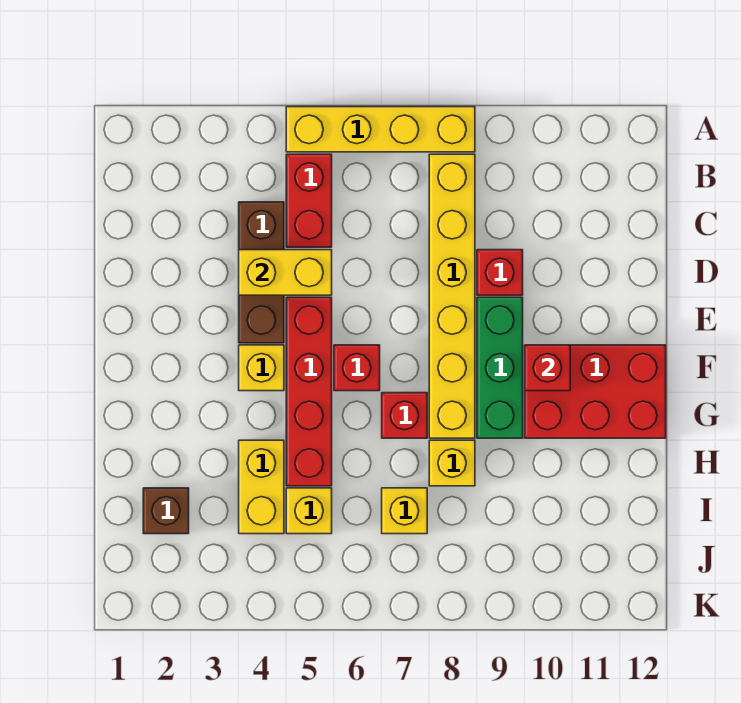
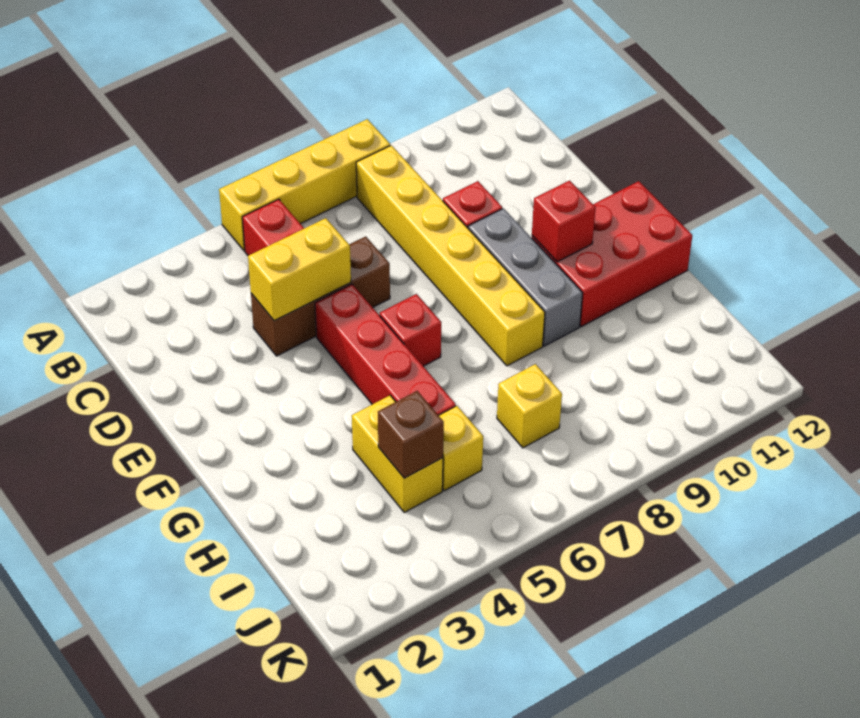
brown brick C4:E4 level 1 -> brown brick D4:D6 level 1
green brick E9:G9 level 1 -> grey brick E9:G9 level 1
yellow brick F4 level 1 -> none
red brick G7 level 1 -> none
yellow brick H8 level 1 -> none
brown brick I2 level 1 -> brown brick I4 level 2

